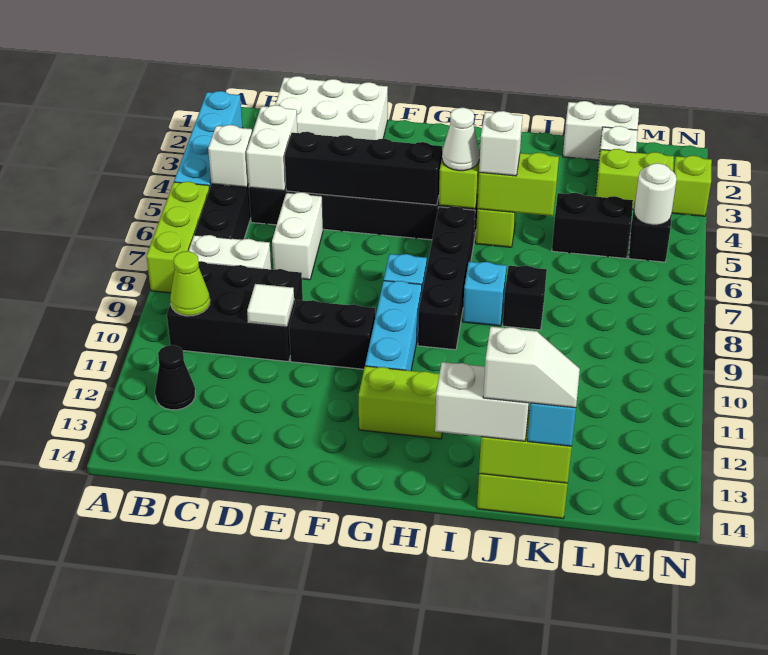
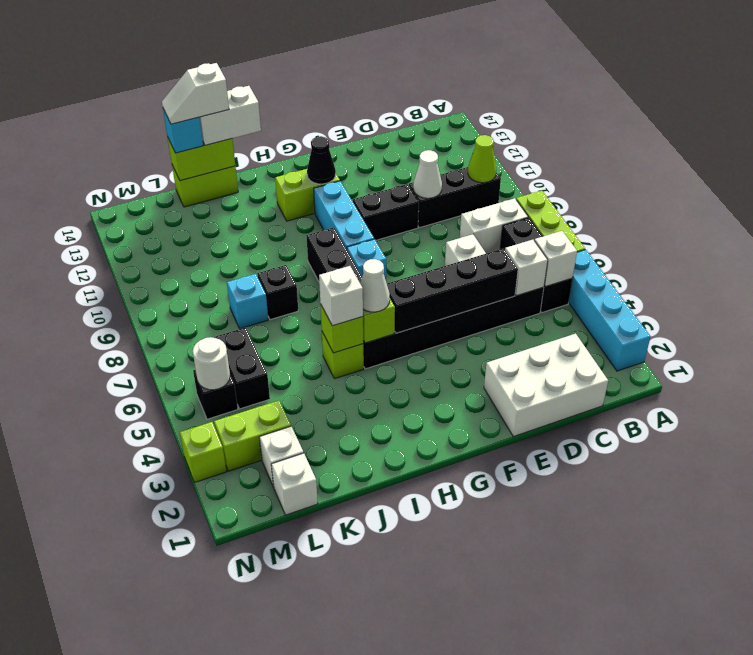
black brick B9:D10 level 1 -> black brick B10:D10 level 1
black cone B12 level 1 -> black cone G12 level 2
white brick C4:C5 level 2 -> white brick C5 level 2
white tile D10 level 2 -> white cone D10 level 2
lime brick I5:J5 level 2 -> lime brick I5 level 2
cyan brick I8 level 1 -> cyan brick K8 level 1
white brick K1:L1 level 1 -> white brick L1 level 1
black brick K5:L5 level 1 -> black brick L5:L6 level 1

